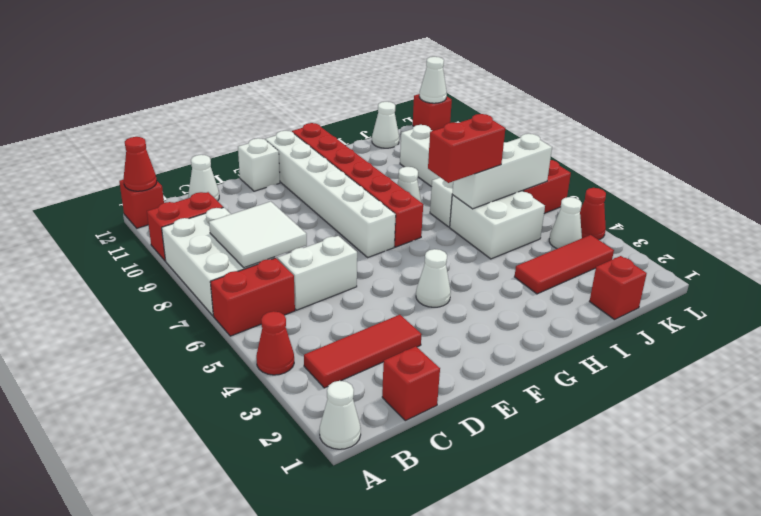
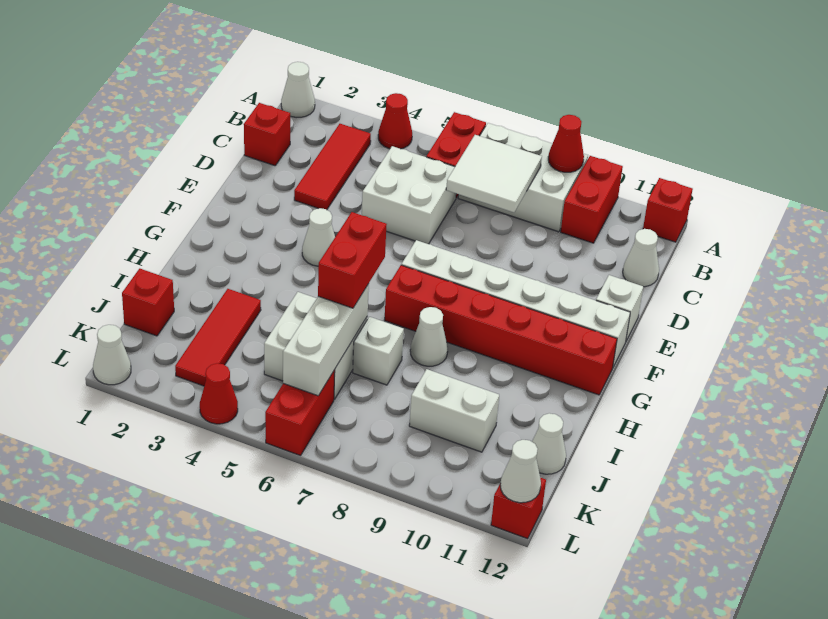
red cone A12 level 2 -> red cone A9 level 2
white brick C6:D6 level 1 -> white brick C5:D6 level 1
white cone K4 level 1 -> white cone L1 level 1

